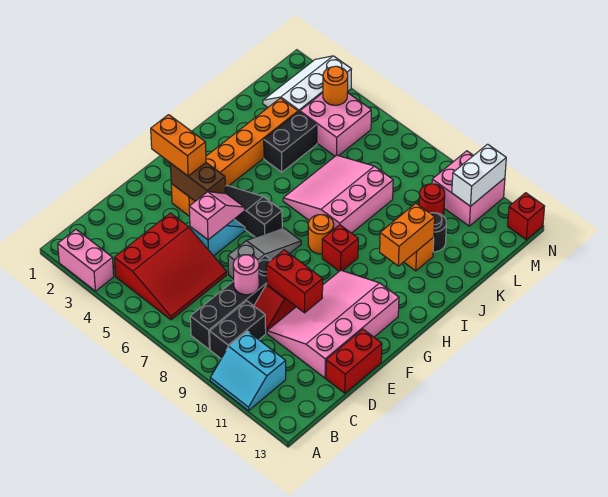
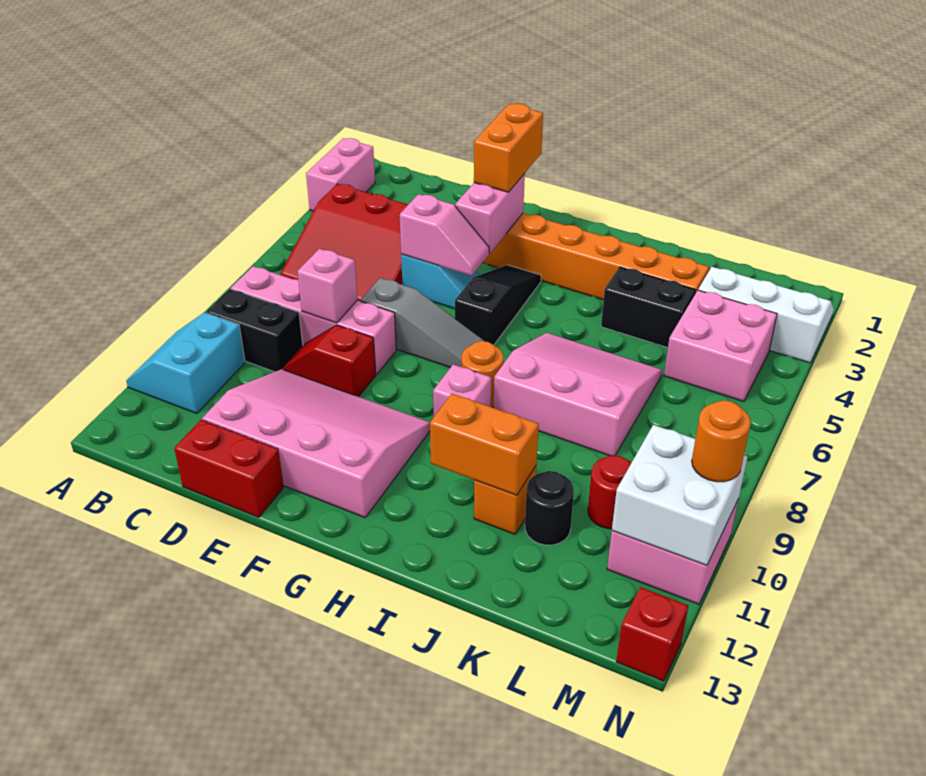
black brick B8:E8 level 1 -> pink brick B8:E8 level 1
pink round brick D8 level 2 -> pink brick D8 level 2
red brick E9:E10 level 2 -> none
brown brick F3:F4 level 2 -> pink brick F3:F4 level 2
red brick H9 level 1 -> pink brick H9 level 1
orange round brick M4 level 2 -> orange round brick N10 level 3
white brick M11:N11 level 2 -> white brick M10:N11 level 2

